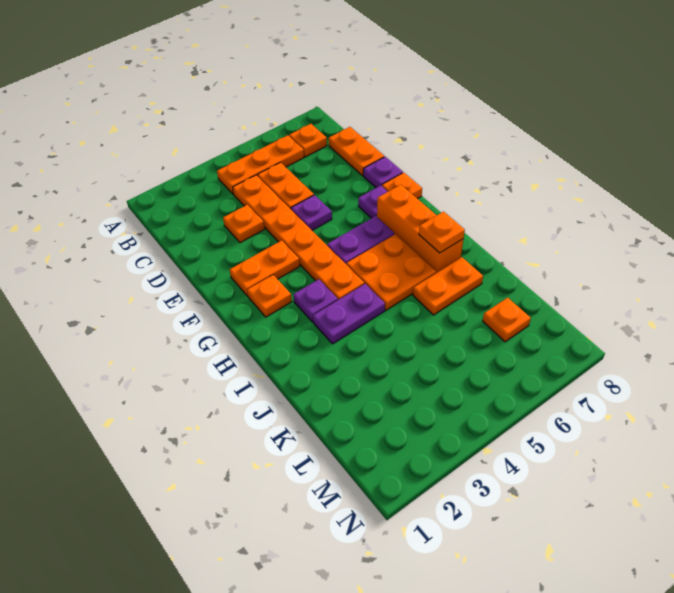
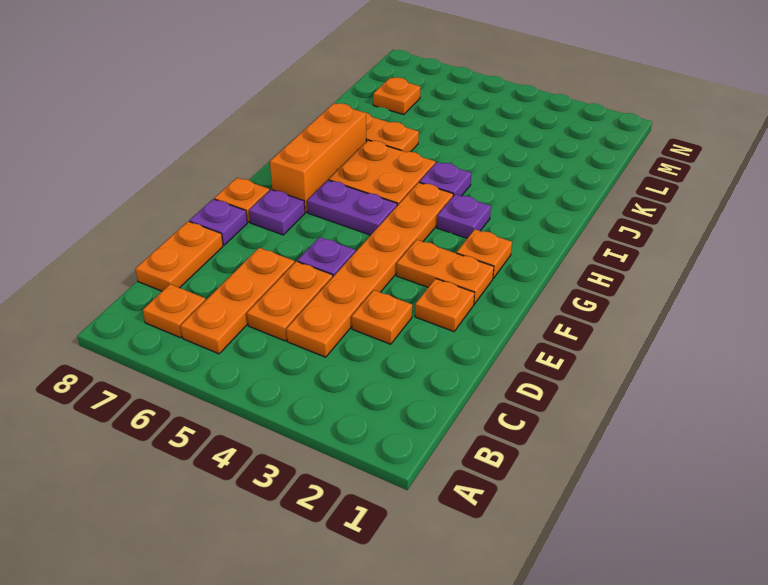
orange plate B4:B6 level 1 -> orange plate B6:D6 level 1
purple plate I3:I4 level 1 -> purple plate I4 level 1
orange plate I7 level 2 -> orange plate E2 level 1

